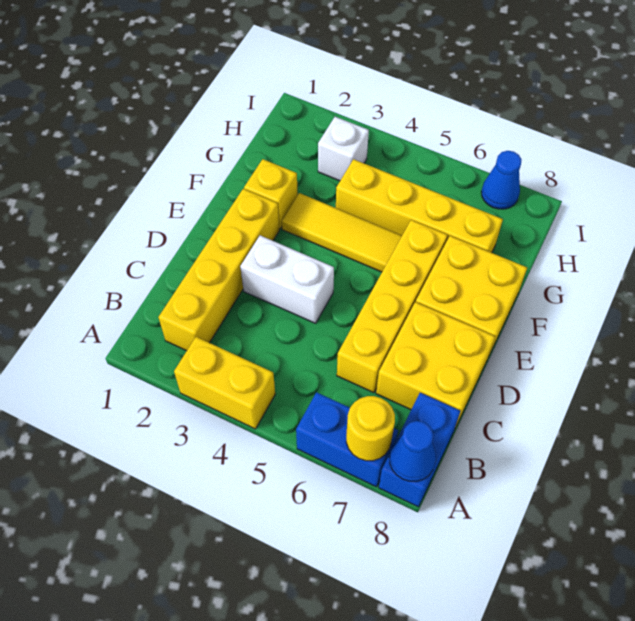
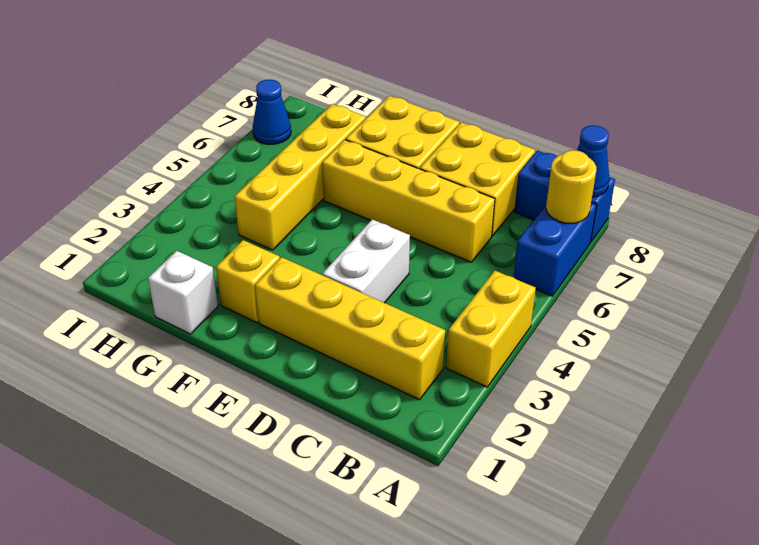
yellow tile F3:F5 level 1 -> none
white brick H3 level 1 -> white brick G1 level 1

